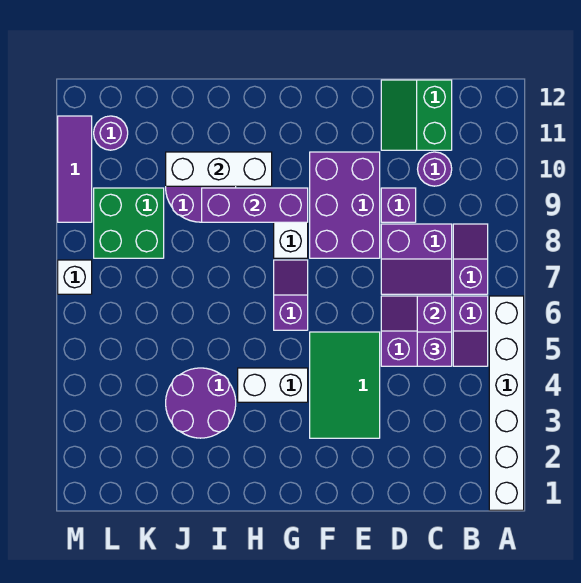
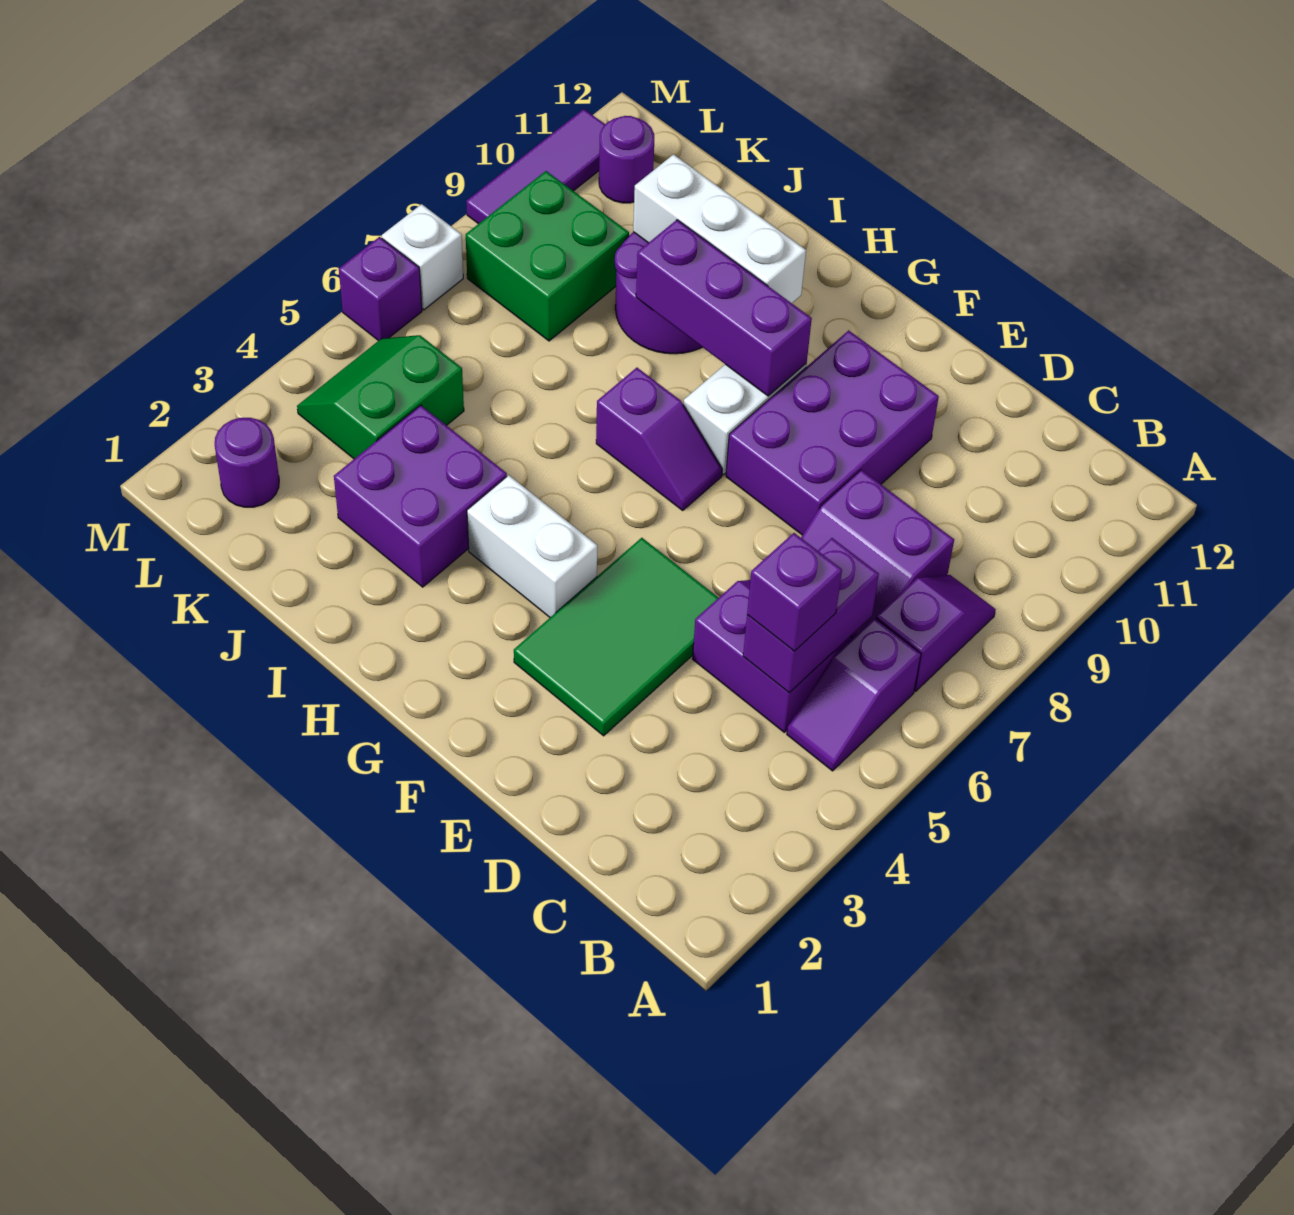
white brick A1:A6 level 1 -> none
purple round brick C10 level 1 -> purple round brick L2 level 1
green slope C11:D12 level 1 top C -> green slope K4:L5 level 1 top K
purple brick D9 level 1 -> purple brick M6 level 1
purple slope G6:G7 level 1 top 6 -> purple slope G7:H7 level 1 top H
purple round brick I3:J4 level 1 -> purple brick I3:J4 level 1

